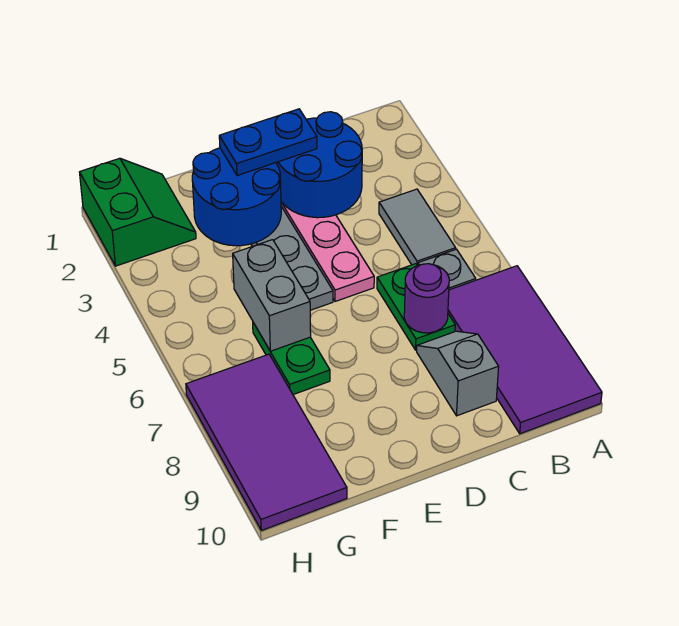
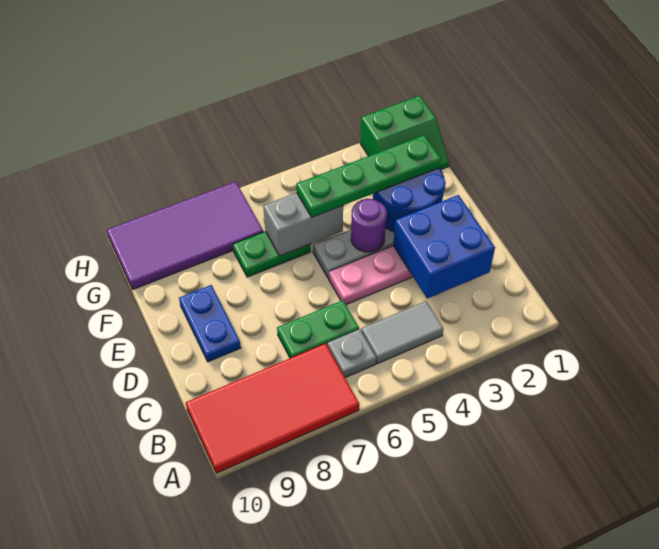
purple tile A7:B10 level 1 -> red tile A7:B10 level 1
blue round brick C2:D3 level 2 -> blue brick C2:D3 level 2
purple round brick C7 level 2 -> purple round brick E4 level 2
grey slope C8:C9 level 1 top 9 -> none
blue plate D2:E2 level 3 -> blue plate D9:E9 level 1
none -> green plate F2:F5 level 3

